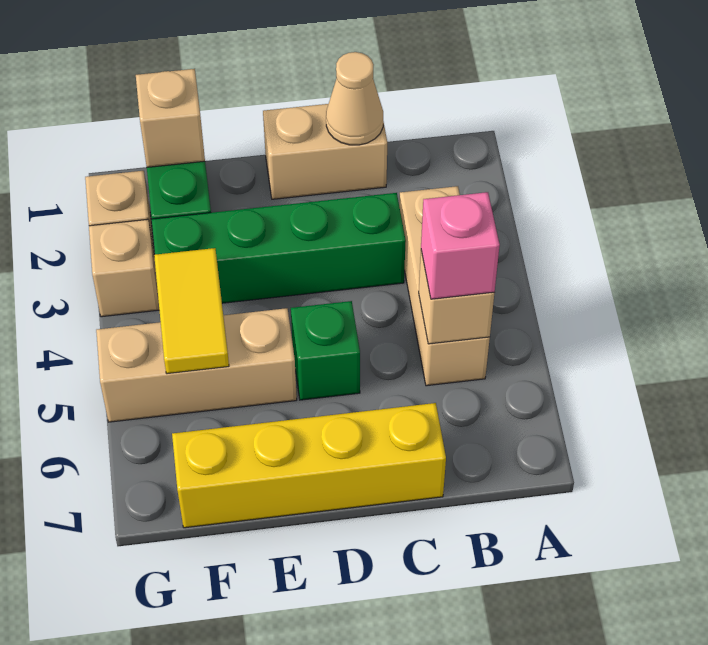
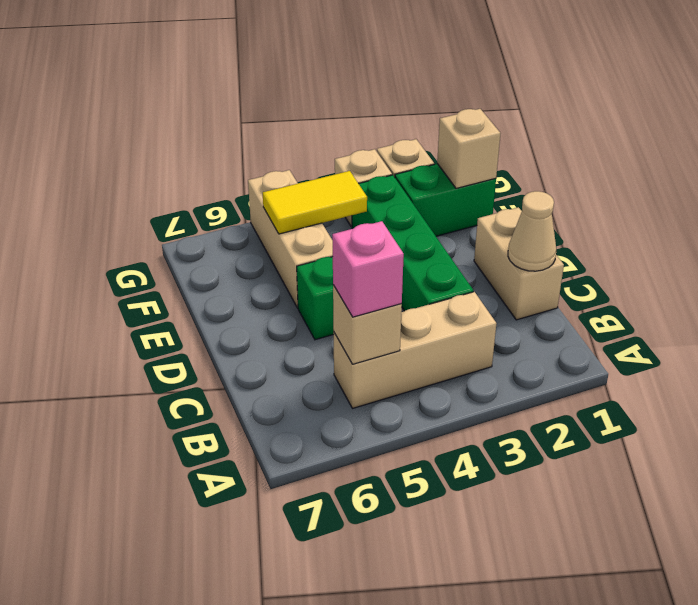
yellow brick C7:F7 level 1 -> none

